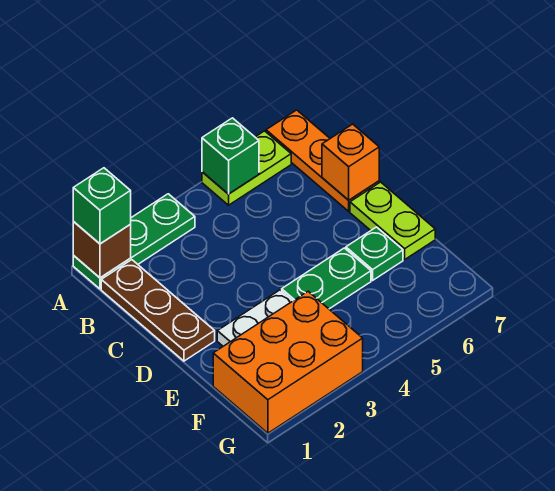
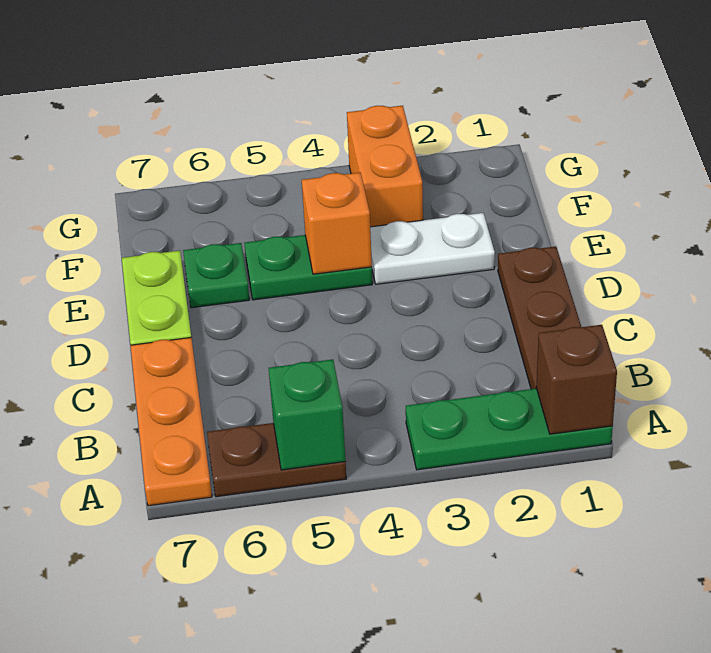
green brick A1 level 3 -> none
lime plate A5:A6 level 1 -> brown plate A5:A6 level 1
orange brick C7 level 2 -> orange brick E4 level 2
orange brick F1:G3 level 1 -> orange brick F3:G3 level 1

